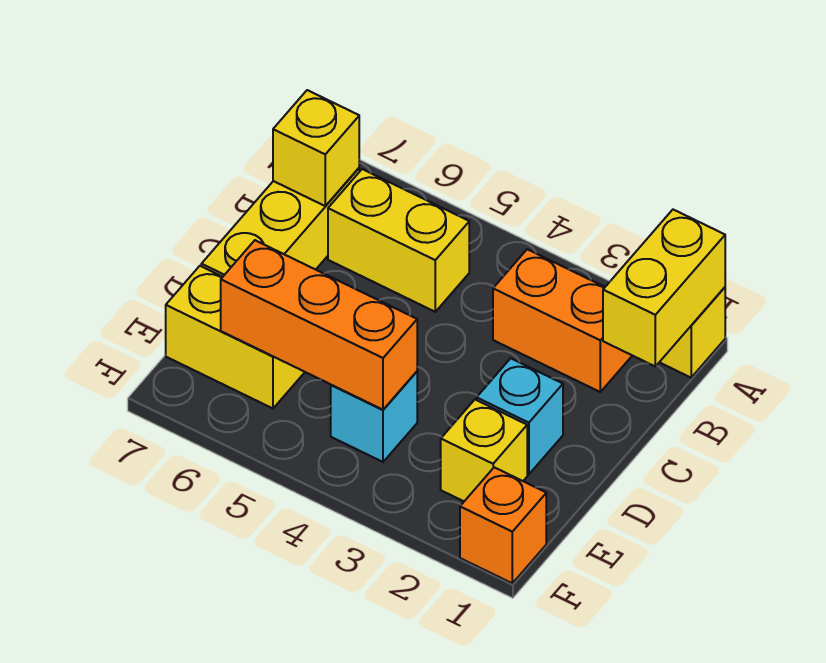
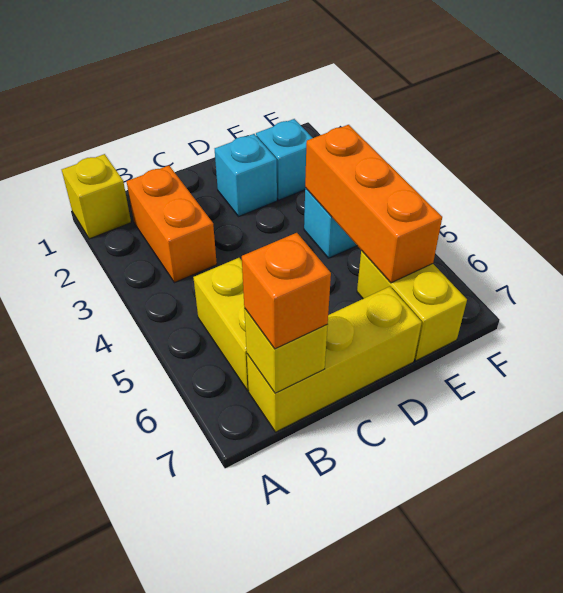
yellow brick A1:B1 level 2 -> none
yellow brick E2 level 1 -> cyan brick E2 level 1
orange brick F1 level 1 -> orange brick B7 level 3

